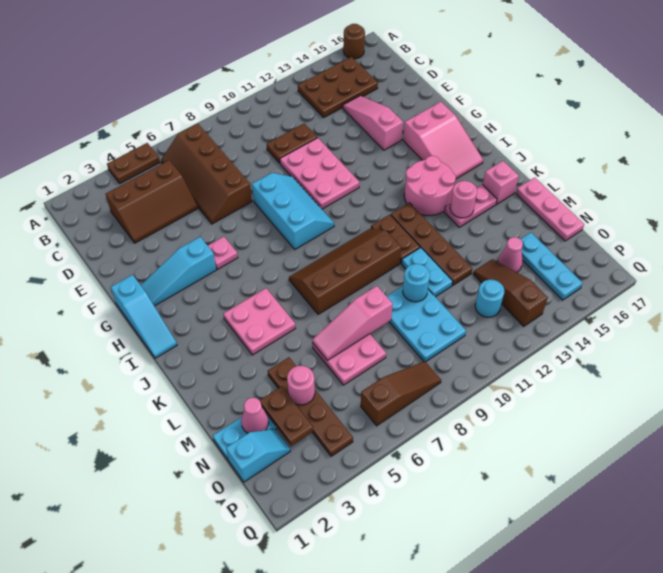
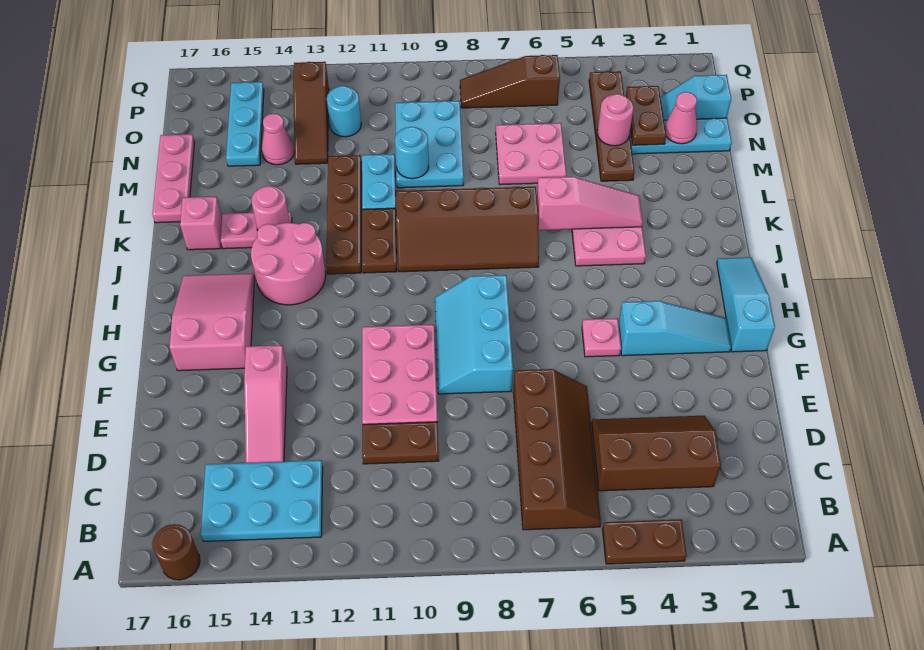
brown plate B13:C15 level 1 -> cyan plate B13:C15 level 1
pink slope M6:M8 level 2 top 8 -> pink slope K4:K6 level 2 top 6

